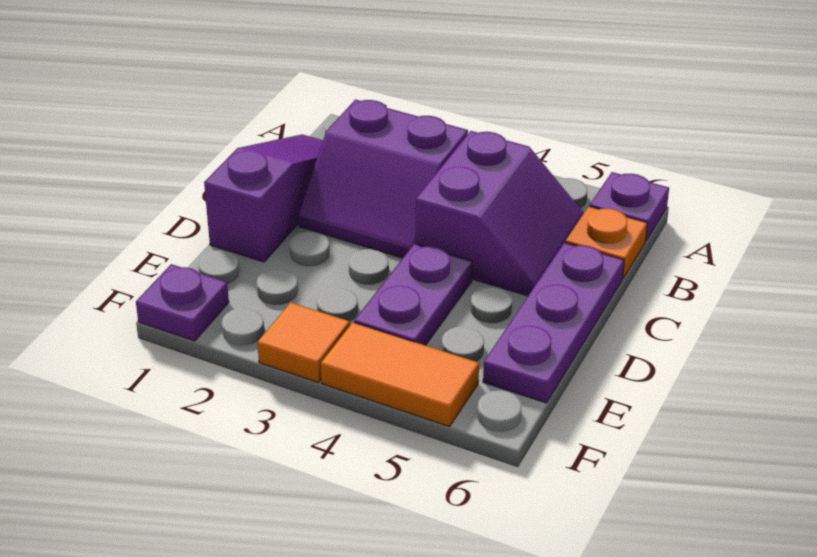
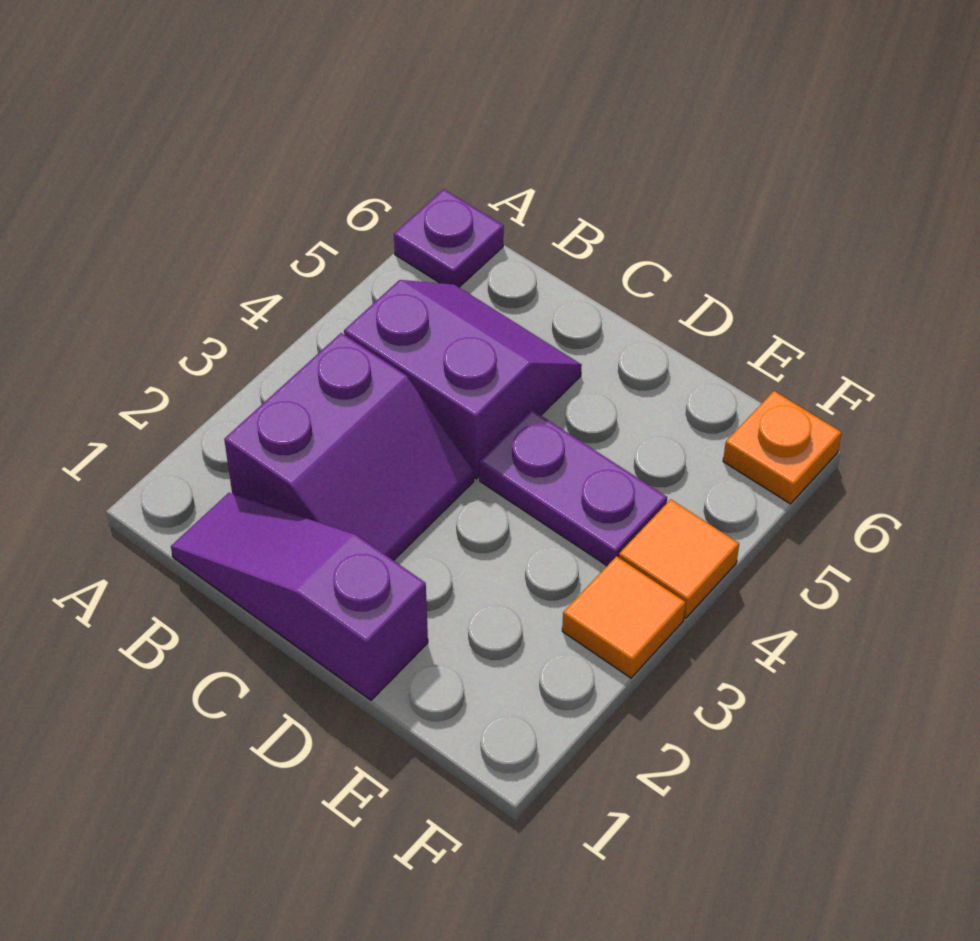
orange plate B6 level 1 -> orange plate F6 level 1
purple plate C6:E6 level 1 -> none
purple plate F1 level 1 -> none
orange tile F4:F5 level 1 -> orange tile F4 level 1

